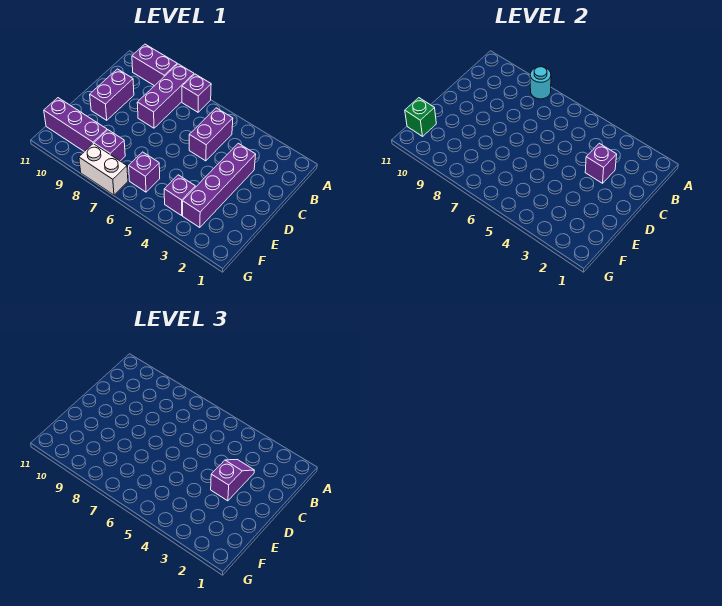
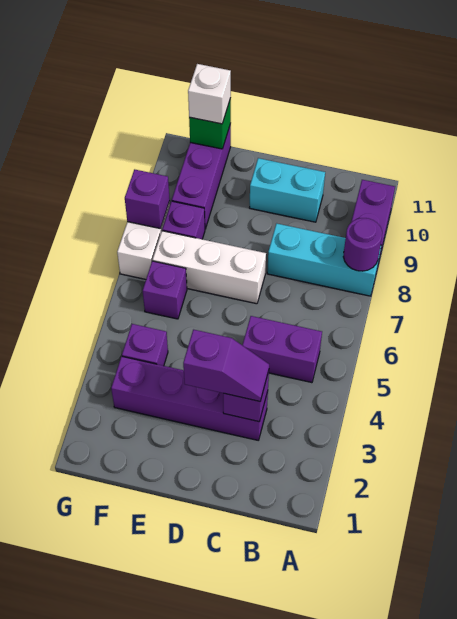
purple brick A7 level 1 -> purple brick G8 level 2
purple brick A8:C8 level 1 -> cyan brick A8:C8 level 1
cyan round brick A8 level 2 -> purple round brick A8 level 2
purple brick C10:D10 level 1 -> cyan brick C10:D10 level 1
none -> white brick D7:F7 level 1
none -> white brick F11 level 3

